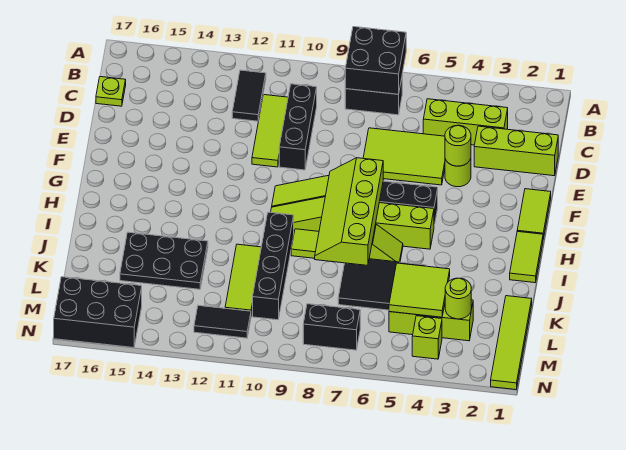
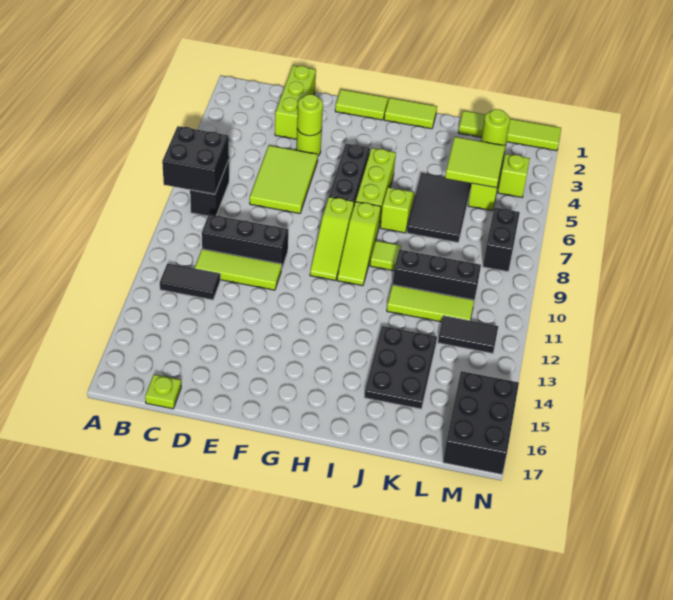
lime brick C3:C5 level 1 -> none
lime slope G7:J8 level 2 top 7 -> none
black brick I10:L10 level 1 -> black brick J10:L10 level 1
black tile M11:M12 level 1 -> black tile L12:M12 level 1

